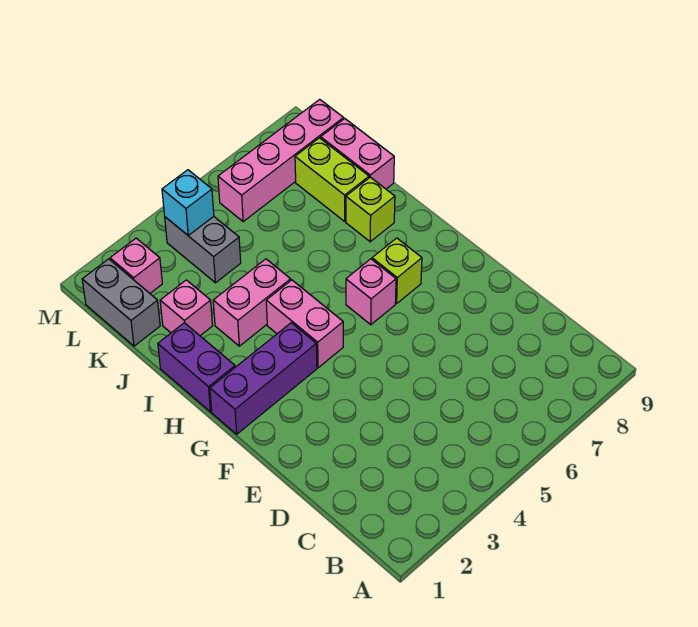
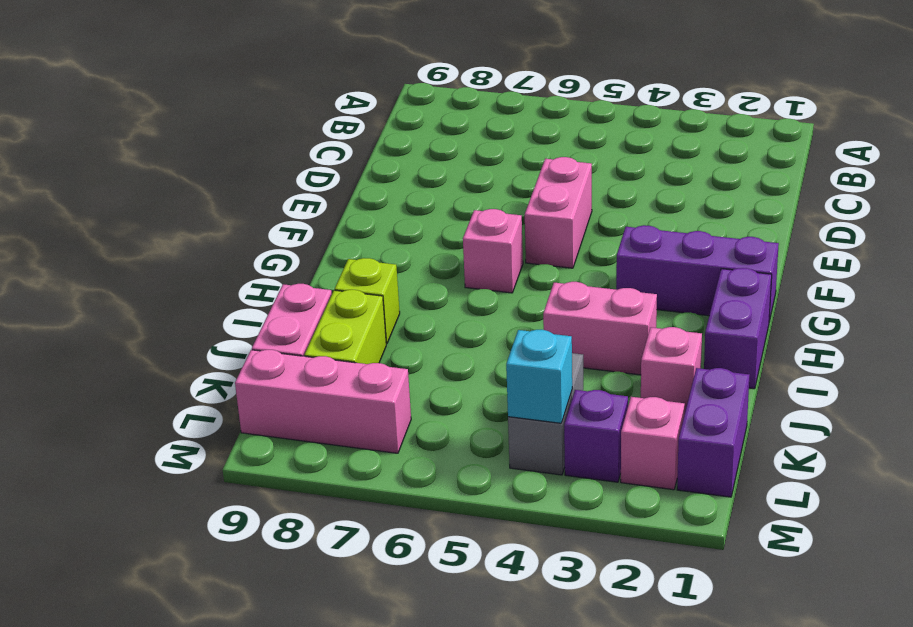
pink brick G4:H4 level 1 -> pink brick E5:F5 level 1
lime brick G7 level 1 -> none
grey brick K1:L1 level 1 -> purple brick K1:L1 level 1
none -> purple brick L3 level 1
pink brick L6:L9 level 1 -> pink brick L7:L9 level 1

